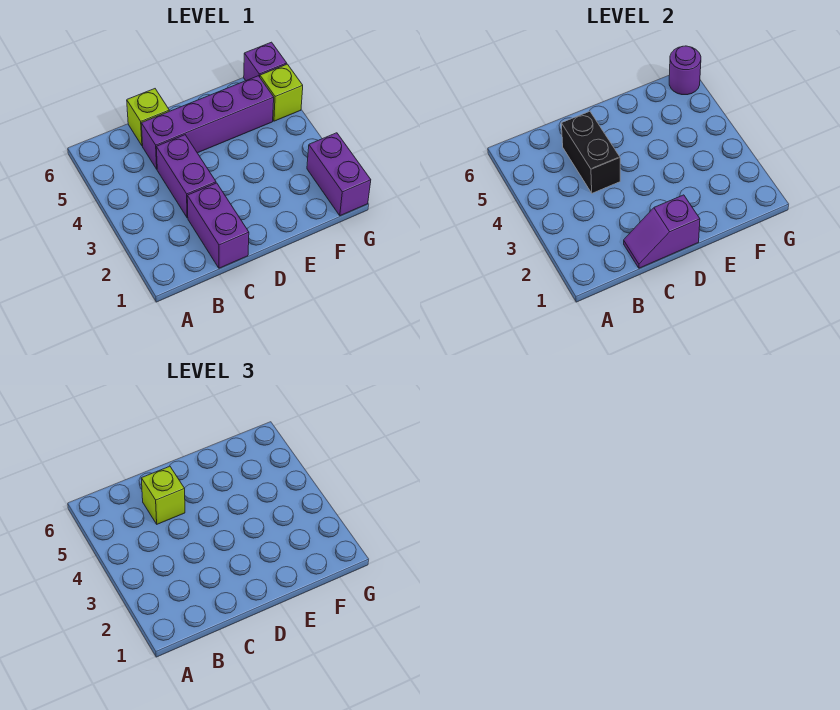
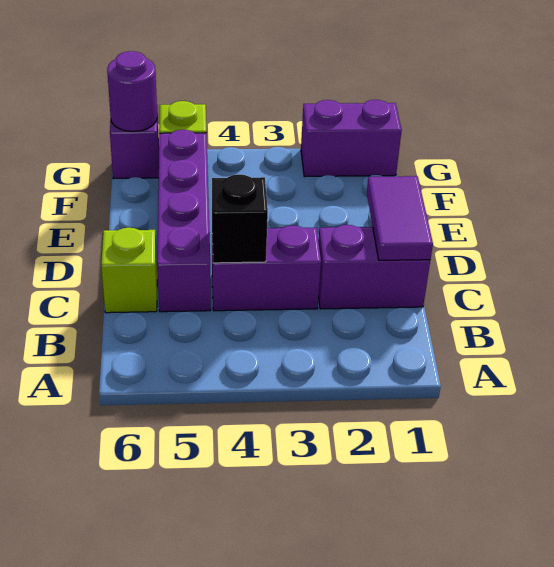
purple slope C1:D1 level 2 top D -> purple tile C1:D1 level 2
black brick C4:C5 level 2 -> black brick C4 level 2
lime brick C5 level 3 -> none

